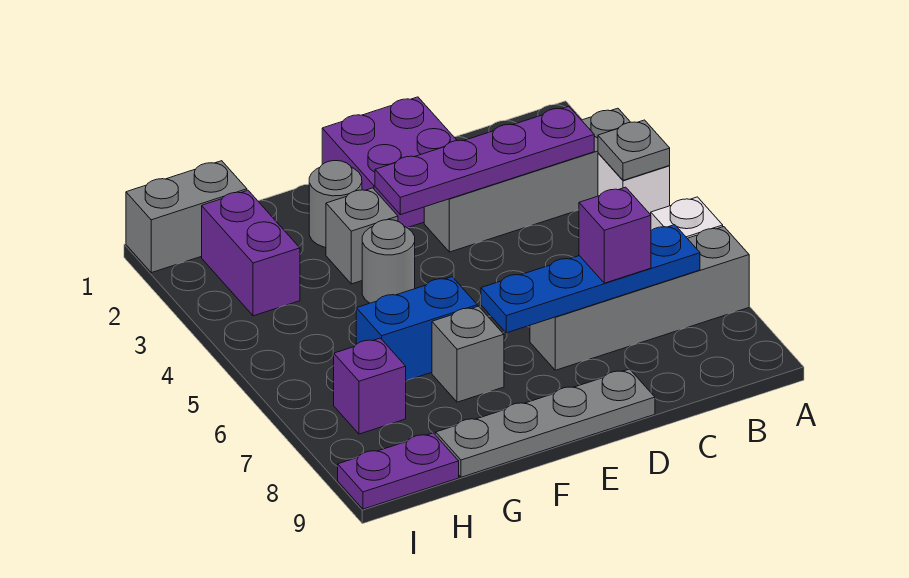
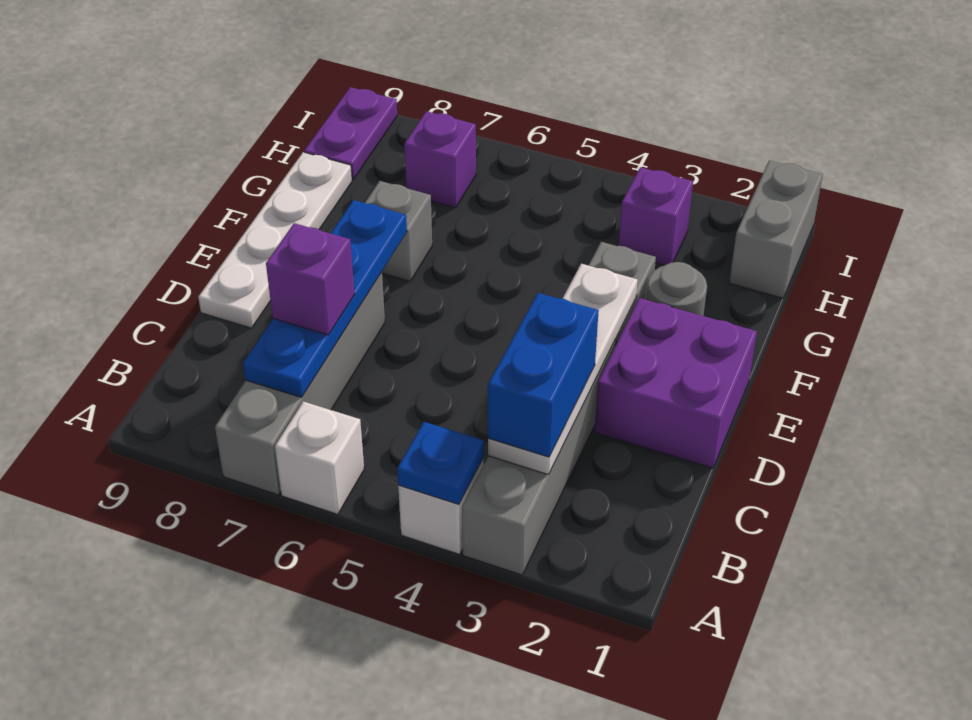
grey plate A4 level 2 -> blue plate A4 level 2
purple plate B3:E3 level 2 -> white plate B3:E3 level 2
grey plate D9:G9 level 1 -> white plate D9:G9 level 1
grey round brick F4 level 1 -> none
blue brick F6:G6 level 1 -> blue brick B3:C3 level 3
purple brick H2:H3 level 1 -> purple brick H3 level 1

